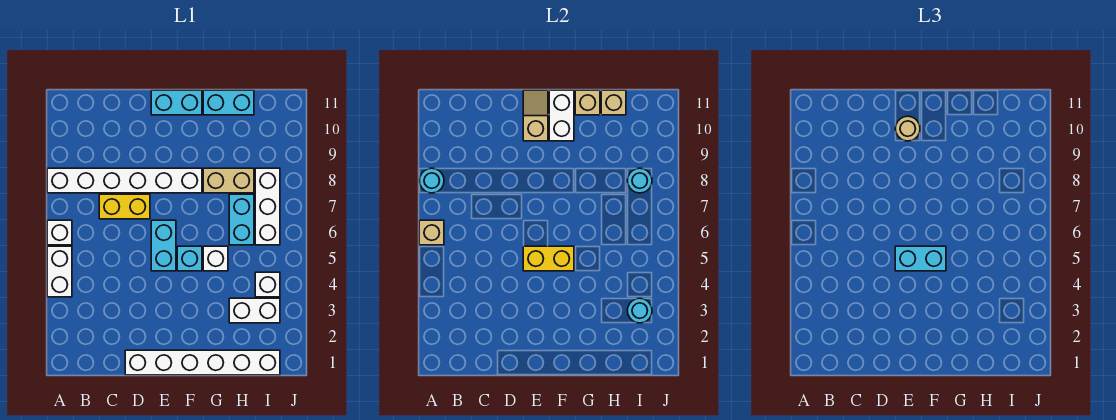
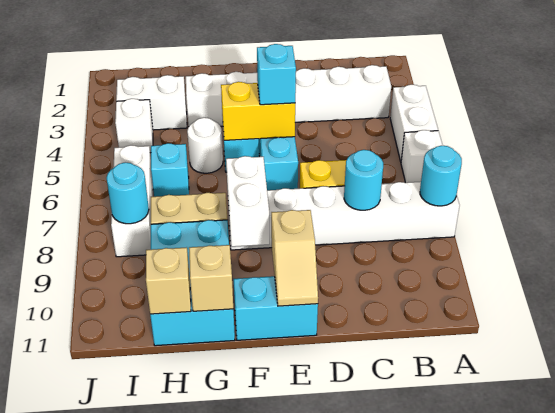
tan brick A6 level 2 -> none
white brick D1:I1 level 1 -> white brick B3:G3 level 1
cyan brick E5:F5 level 3 -> cyan brick E5 level 3
tan round brick E10 level 3 -> none
white brick F10:F11 level 2 -> white brick F8:F9 level 2
white brick G5 level 1 -> white round brick G5 level 1
cyan brick G11:H11 level 1 -> cyan brick G9:H11 level 1
cyan brick H6:H7 level 1 -> cyan brick H6 level 1
cyan round brick I3 level 2 -> cyan round brick C8 level 2

